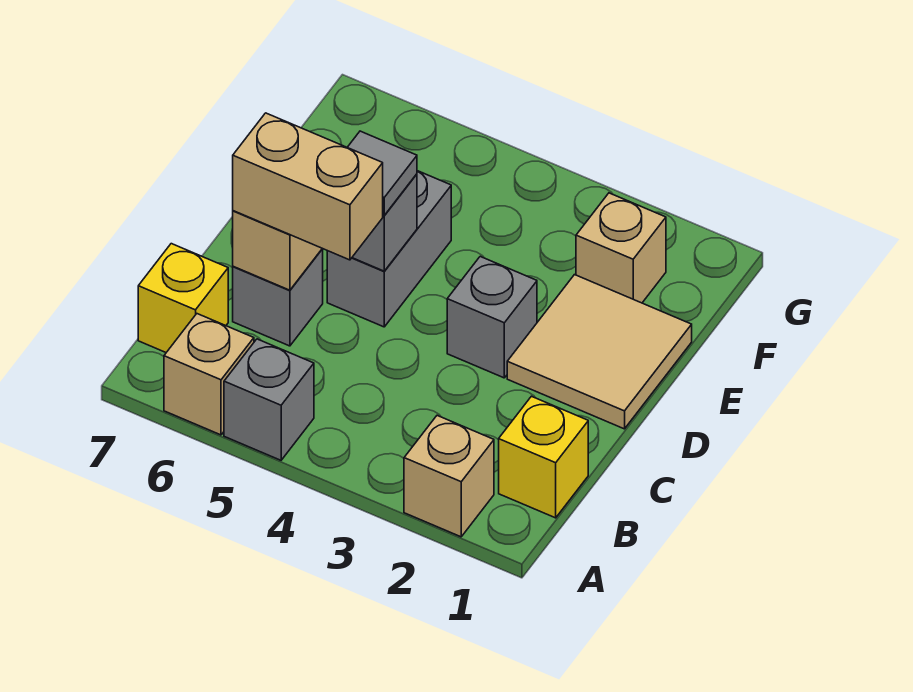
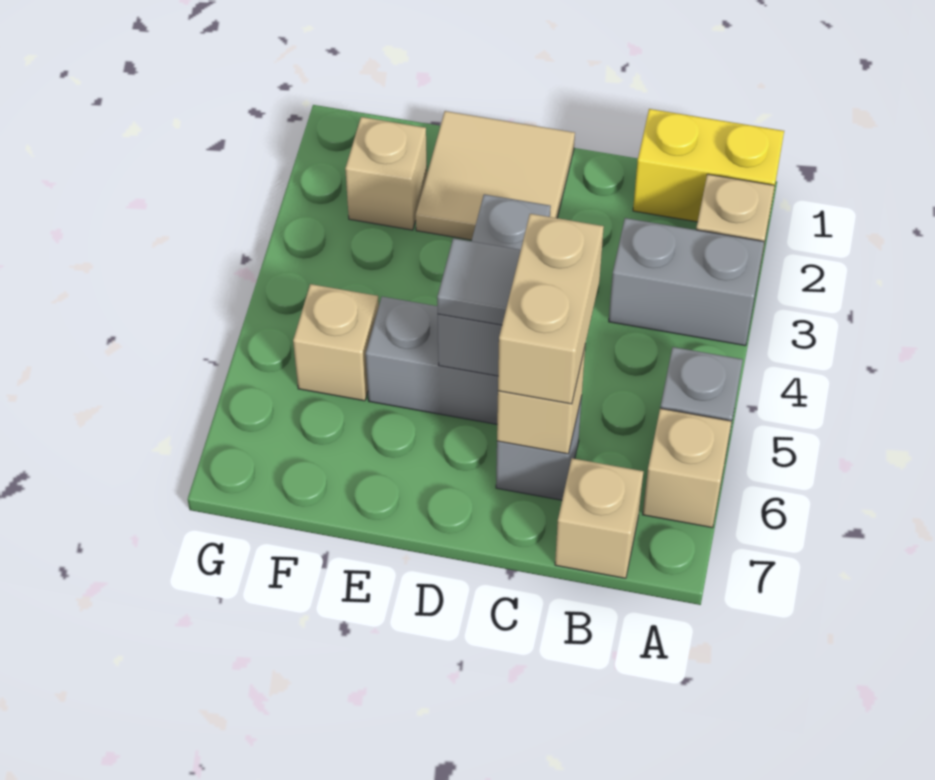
none -> grey brick A3:B3 level 1
yellow brick B1 level 1 -> yellow brick A1:B1 level 1
yellow brick B7 level 1 -> tan brick B7 level 1
none -> tan brick F5 level 1

